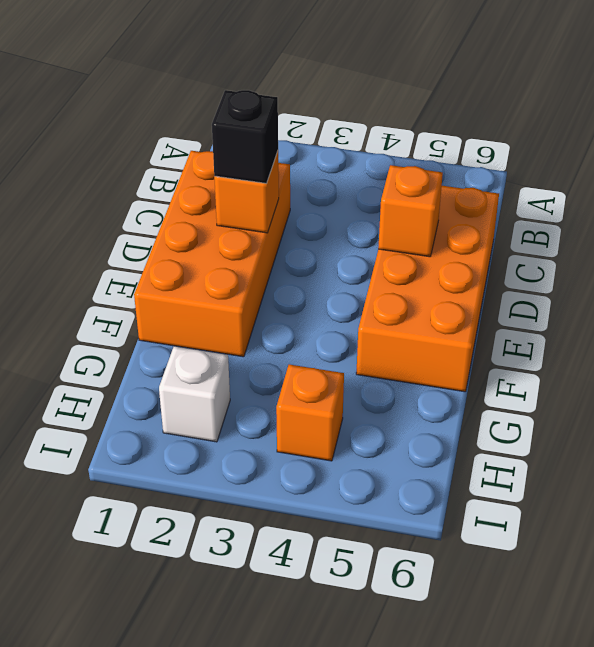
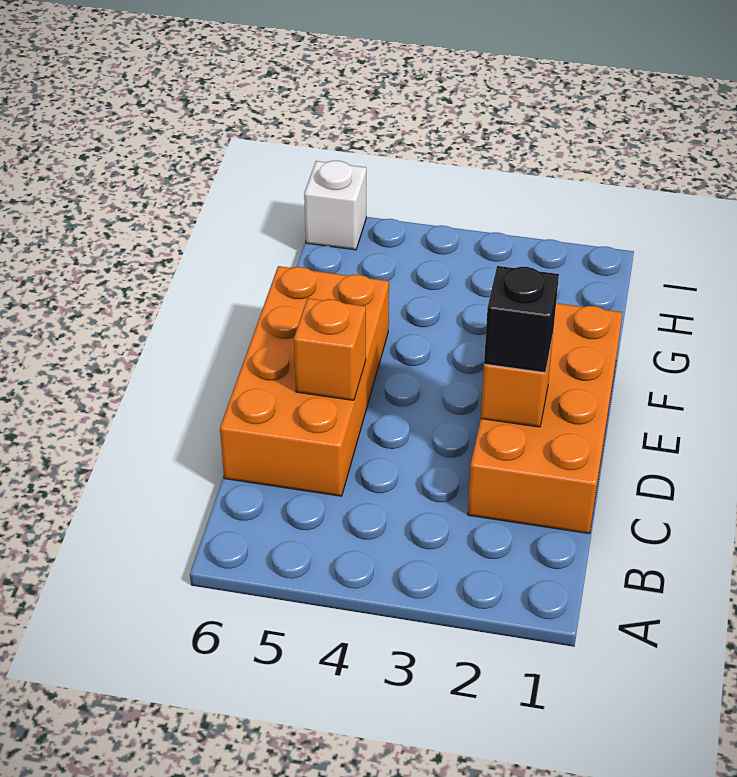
white brick H2 level 1 -> white brick I6 level 1
orange brick H4 level 1 -> none

